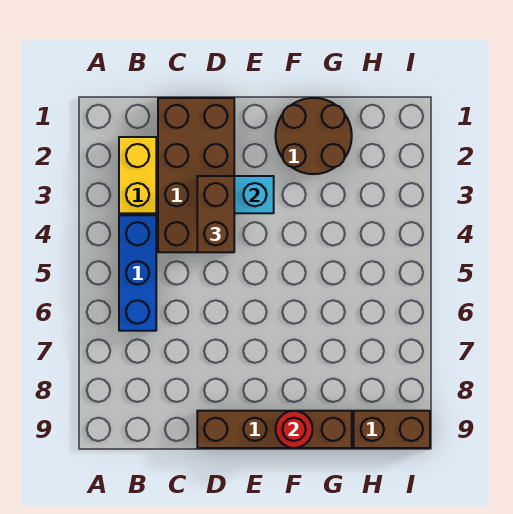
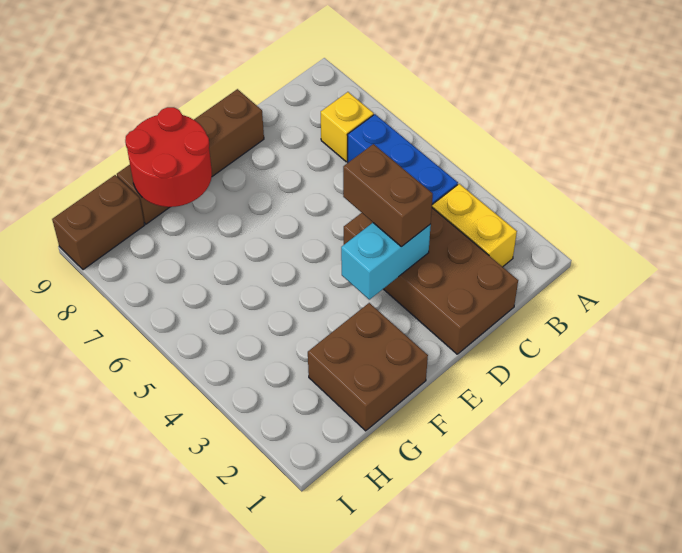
none -> yellow brick B7 level 1
brown round brick F1:G2 level 1 -> brown brick F1:G2 level 1
red round brick F9 level 2 -> red round brick F8:G9 level 2

